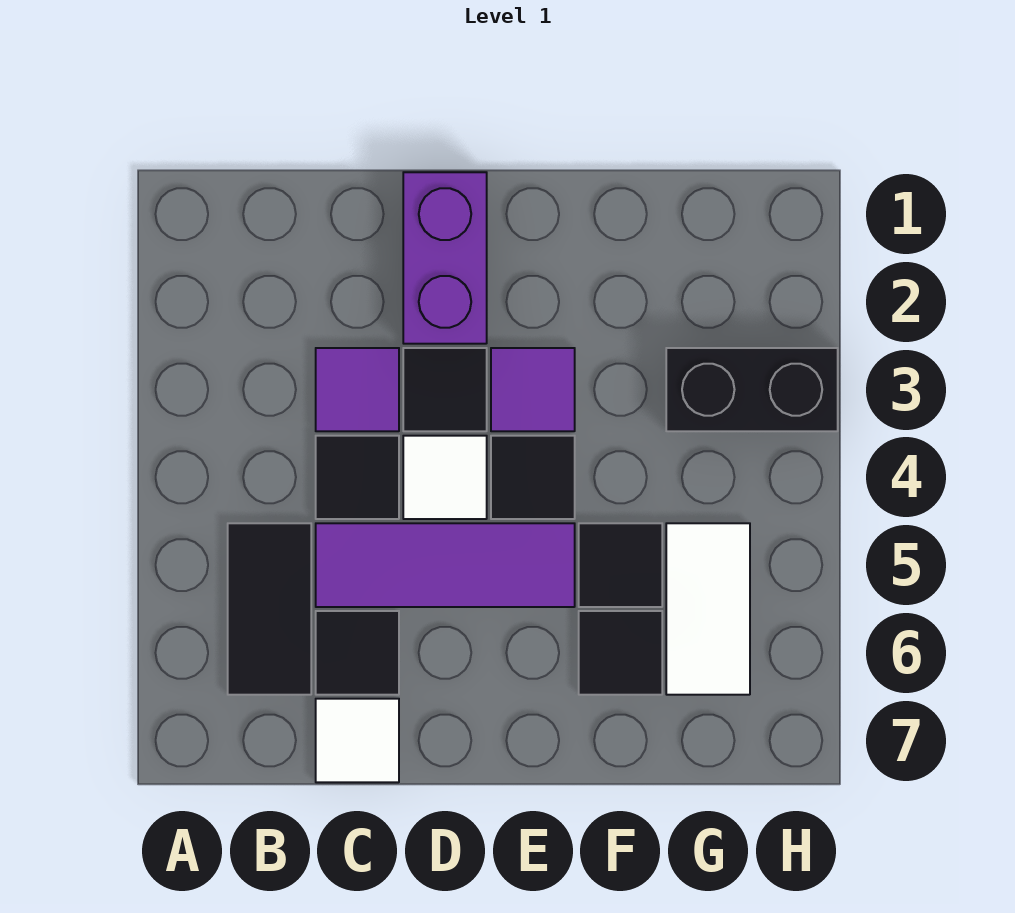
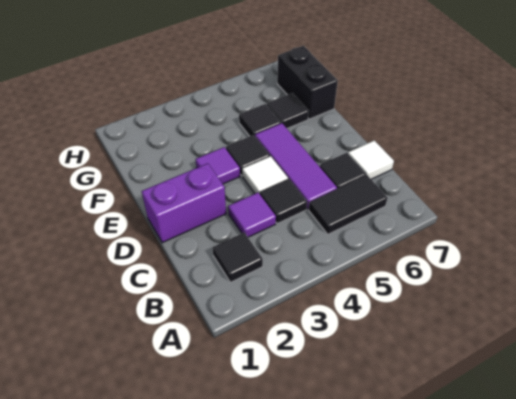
black tile D3 level 1 -> black tile B2 level 1
black brick G3:H3 level 1 -> black brick F7:G7 level 1
white tile G5:G6 level 1 -> none

